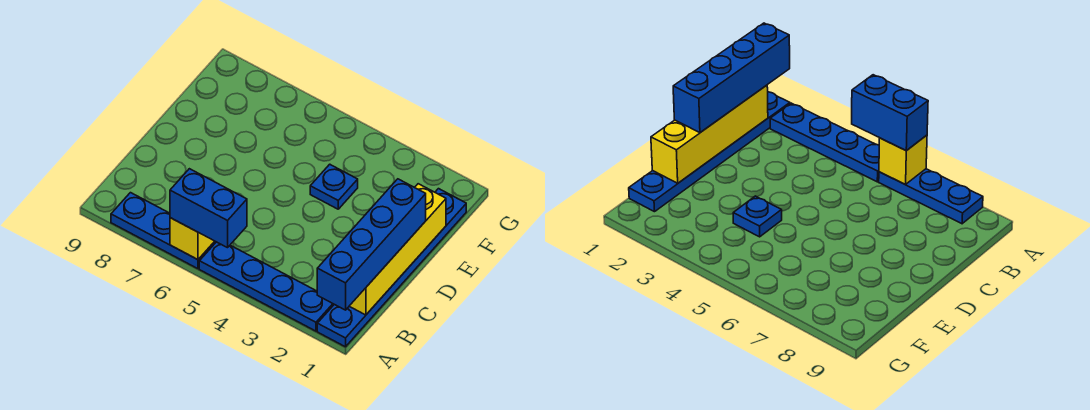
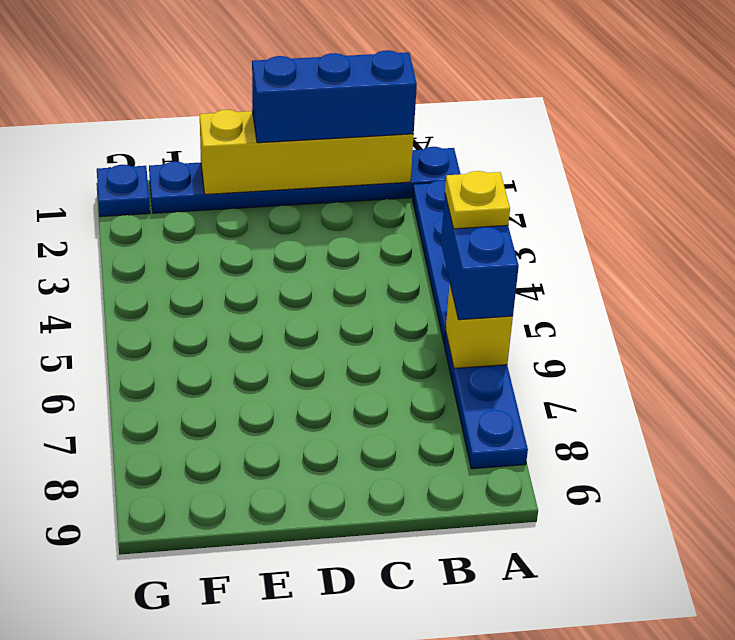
blue brick A1:D1 level 3 -> blue brick B1:D1 level 3
none -> yellow plate A5 level 4
blue plate E4 level 1 -> blue plate G1 level 1

